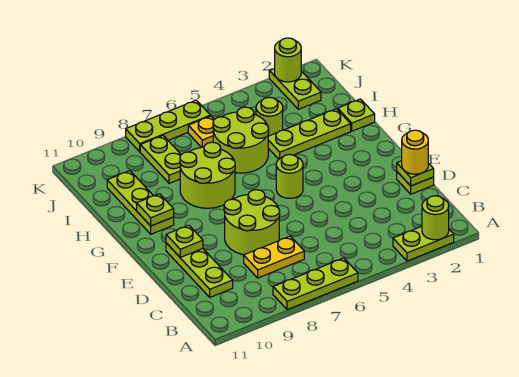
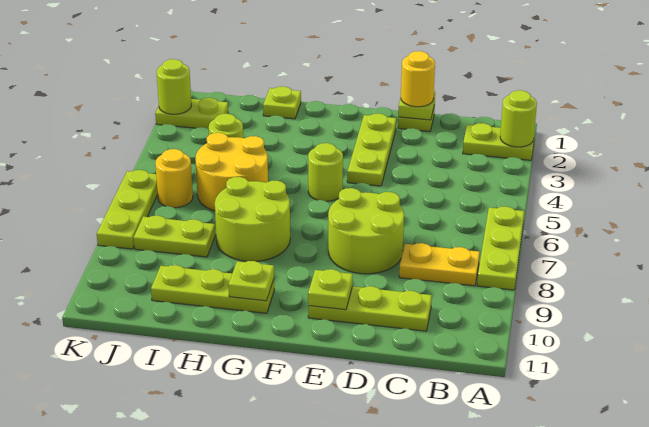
lime plate A2:A3 level 1 -> lime plate A2:B2 level 1
yellow plate C7:C8 level 1 -> yellow plate B8:C8 level 1
lime plate H2:H4 level 1 -> lime plate E2:E4 level 1
lime round brick H5:I6 level 1 -> yellow round brick H5:I6 level 1
yellow plate J6 level 1 -> yellow round brick J6 level 1

